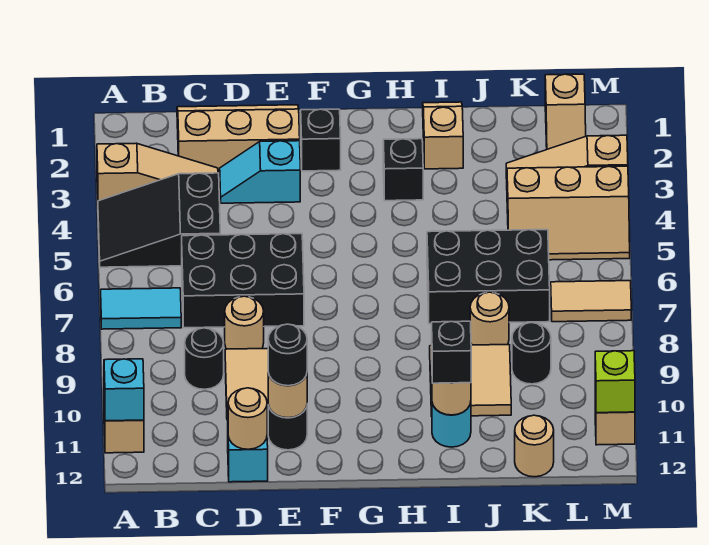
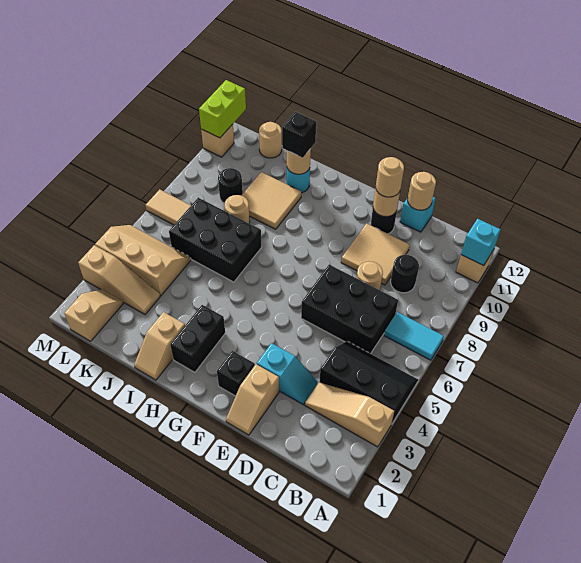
black slope A4:C5 level 1 top C -> black slope A4:C5 level 1 top 4
tan slope C1:E2 level 1 top 2 -> tan slope E1:E2 level 1 top 2
black round brick E11 level 3 -> tan round brick E11 level 3
black brick H3 level 1 -> black brick H2:H3 level 1
lime brick M11 level 2 -> lime brick M11:M12 level 2

